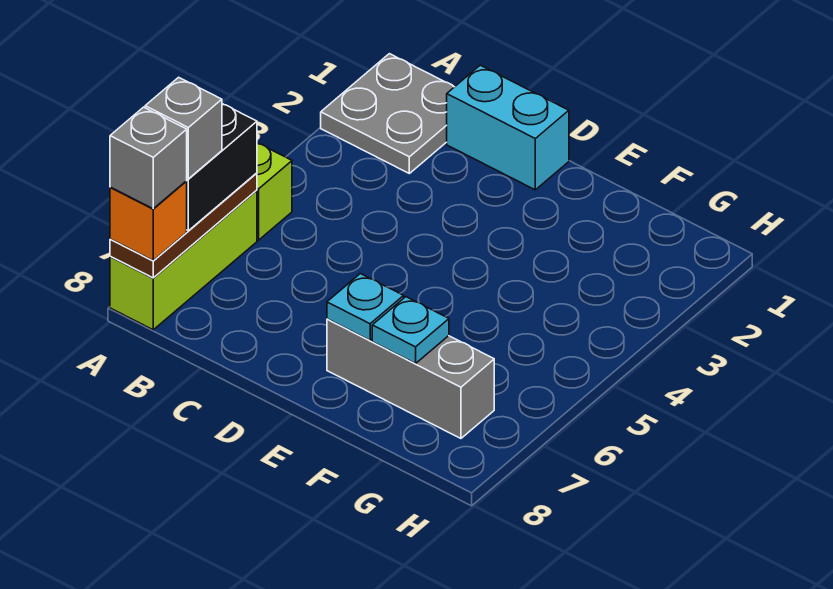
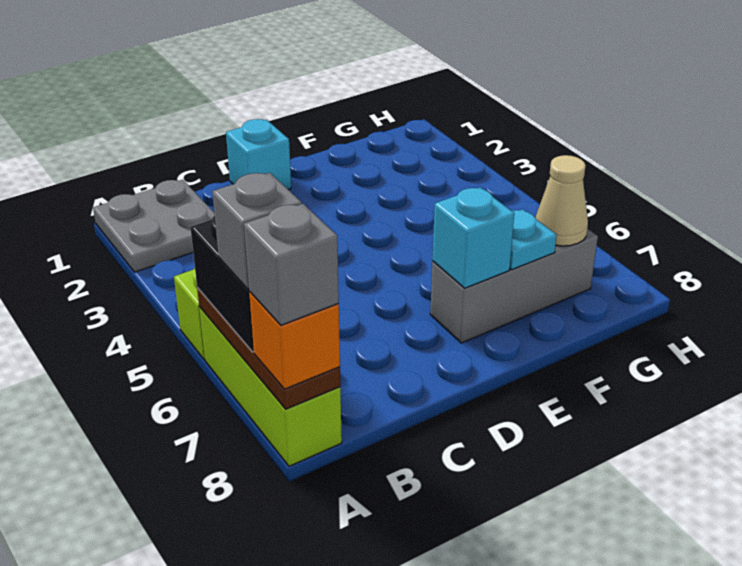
cyan brick C1:D1 level 1 -> cyan brick D1 level 1
cyan plate E7 level 2 -> cyan brick E7 level 2
none -> tan cone G7 level 2

